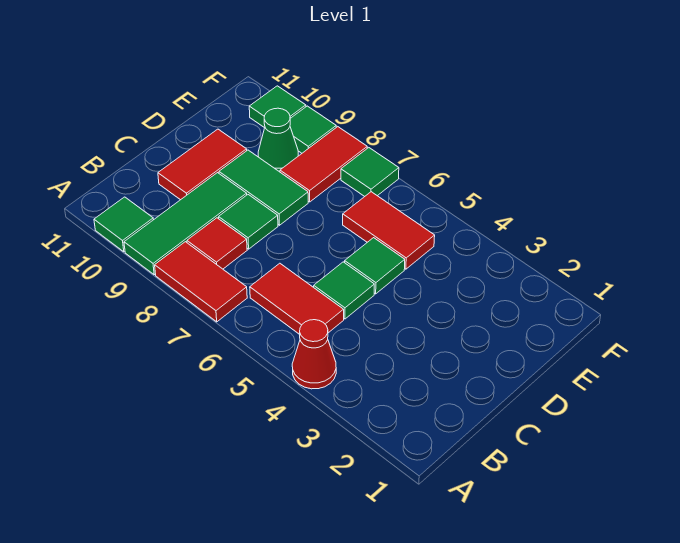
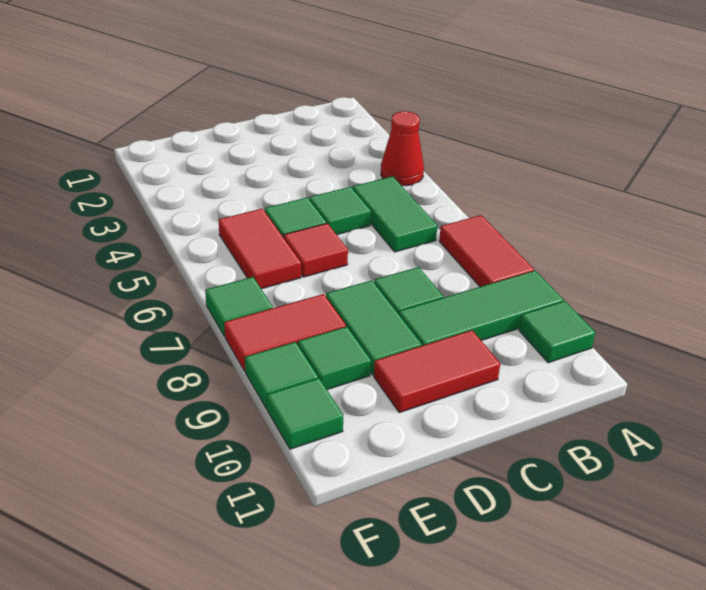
red tile B5:B6 level 1 -> green tile B5:B6 level 1
red tile B8 level 1 -> red tile D6 level 1
green cone E9 level 1 -> green tile E9 level 1

